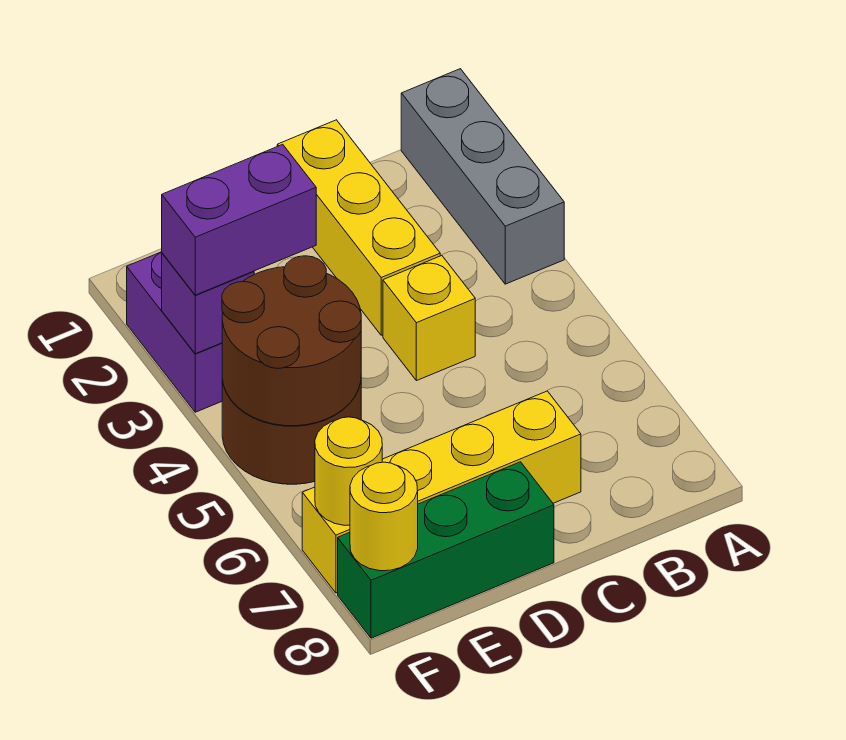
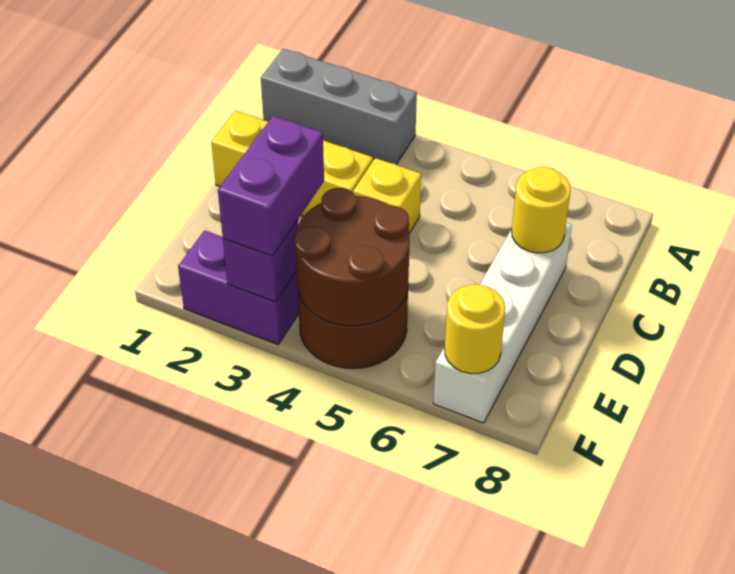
yellow brick C7:F7 level 1 -> white brick C7:F7 level 1
green brick D8:F8 level 1 -> none
yellow round brick F8 level 2 -> yellow round brick C7 level 2

